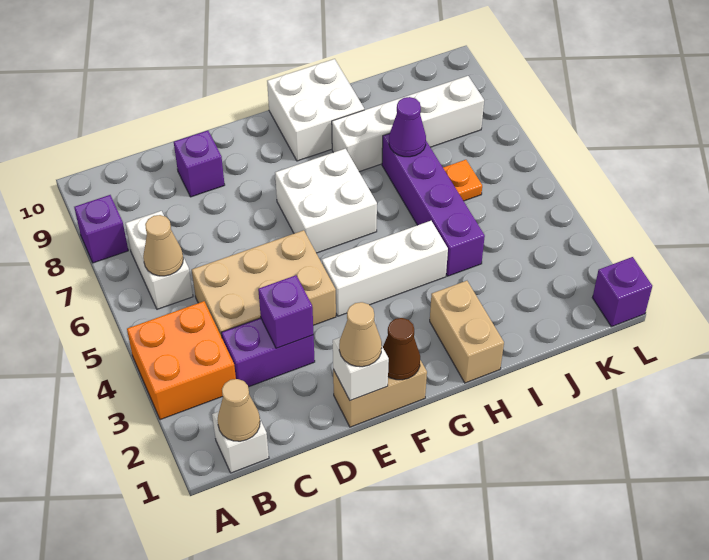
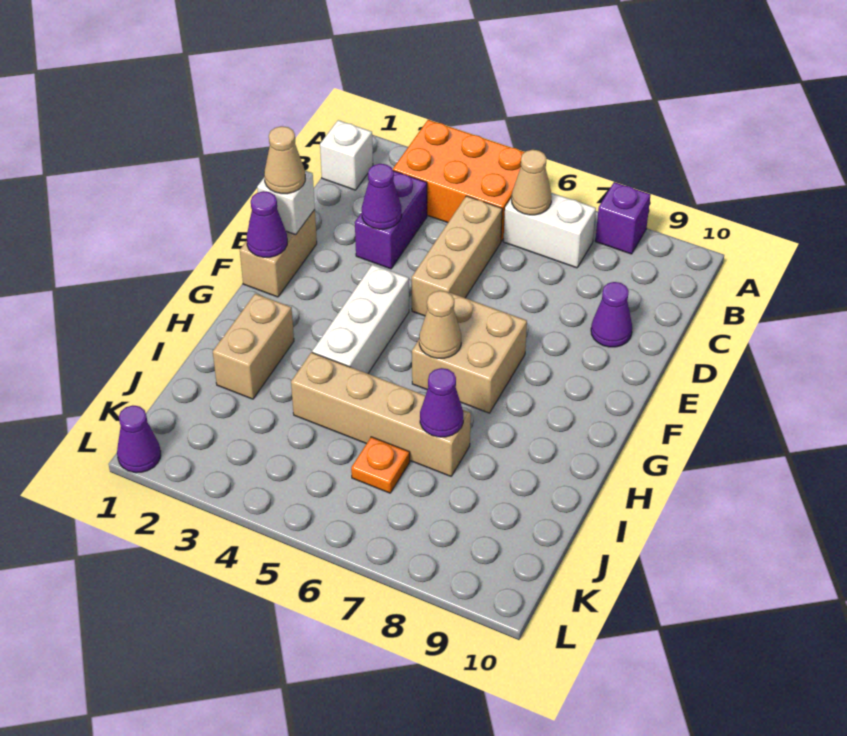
orange brick A3:B4 level 1 -> orange brick A3:B5 level 1
tan cone B1 level 2 -> tan cone G6 level 2
tan brick C4:E5 level 1 -> tan brick C5:E5 level 1
purple brick D3 level 2 -> purple cone D3 level 2
purple brick D9 level 1 -> purple cone D9 level 1
brown cone F1 level 2 -> purple cone F1 level 2
white brick F6:G7 level 1 -> tan brick F6:G7 level 1
white brick G9:H10 level 1 -> none
tan brick H1:H2 level 1 -> tan brick H2:I2 level 1
white brick H8:K8 level 1 -> none
purple brick I4:I7 level 1 -> tan brick I4:I7 level 1
purple brick L1 level 1 -> purple cone L1 level 1

